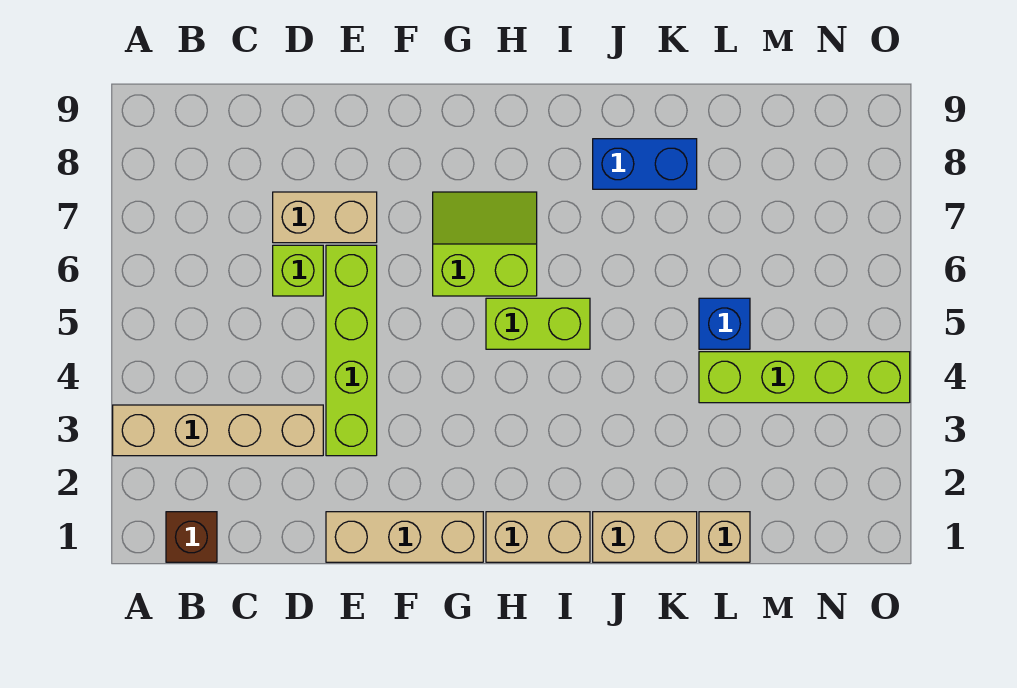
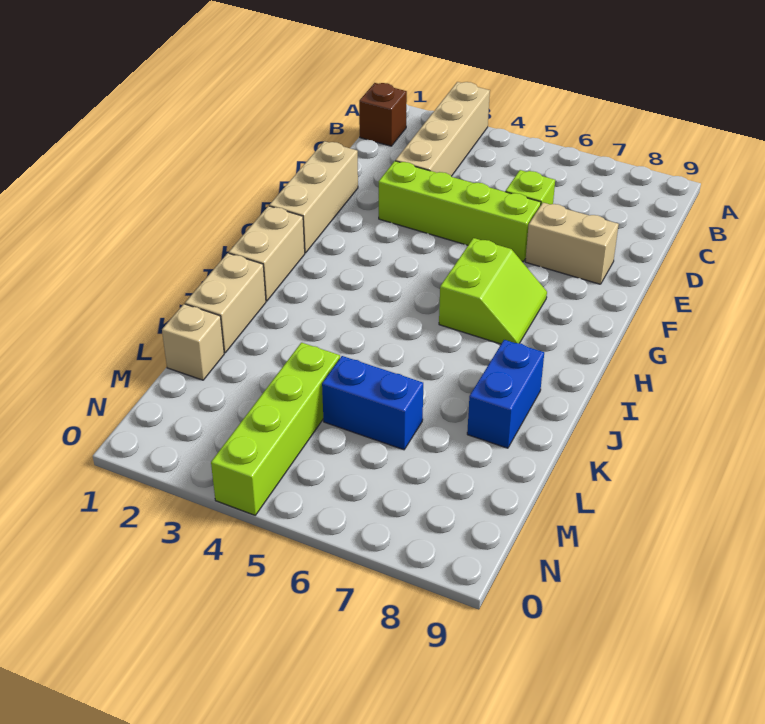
tan brick D7:E7 level 1 -> tan brick E7:E8 level 1
lime brick H5:I5 level 1 -> none
blue brick L5 level 1 -> blue brick L5:L6 level 1

